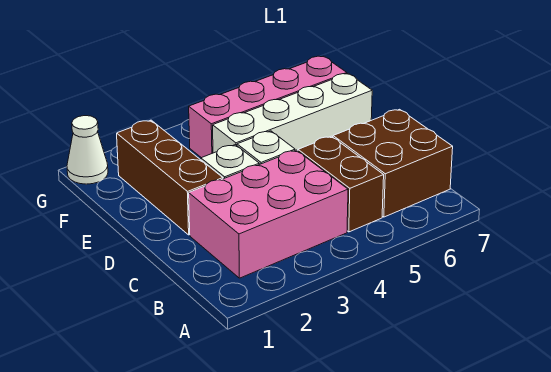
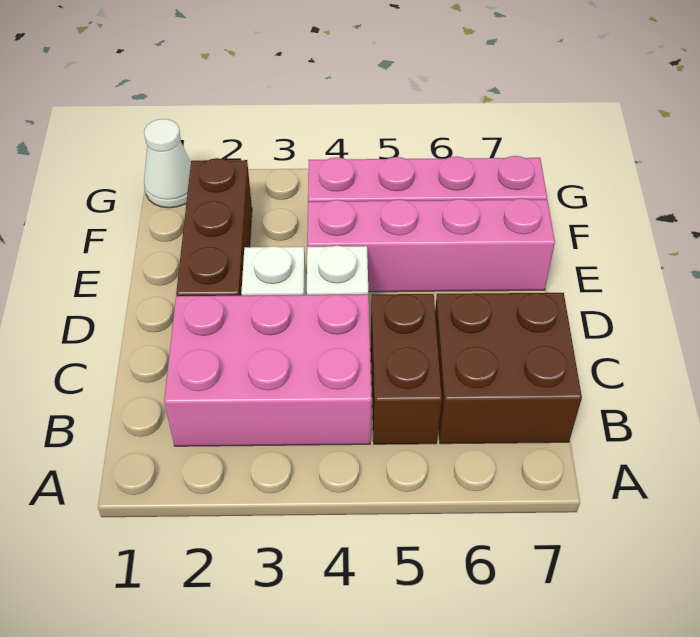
white brick E4:E7 level 1 -> pink brick E4:E7 level 1

